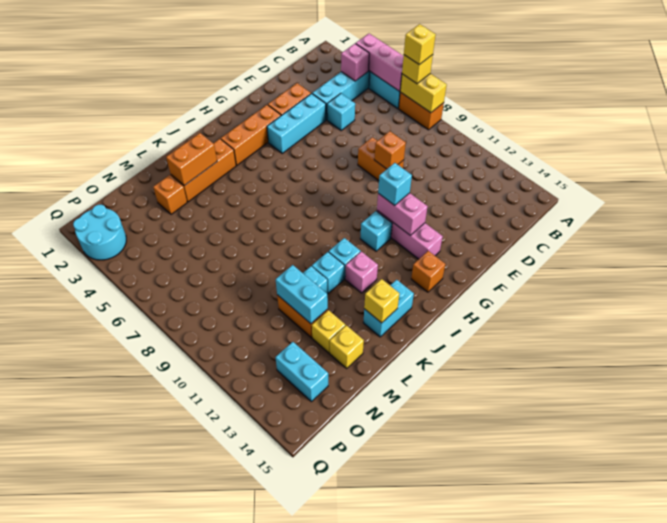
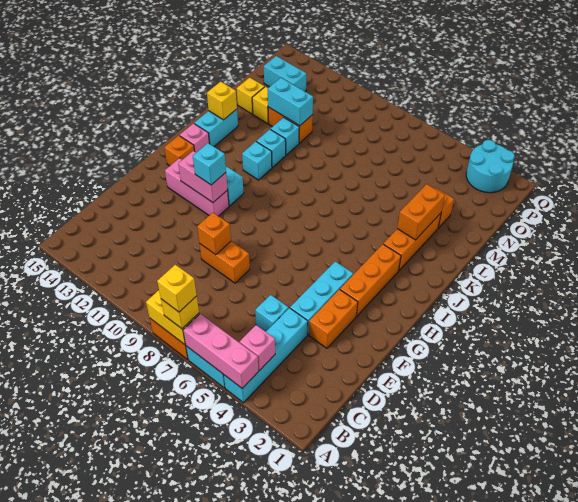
pink brick J12 level 1 -> pink brick I14 level 1

